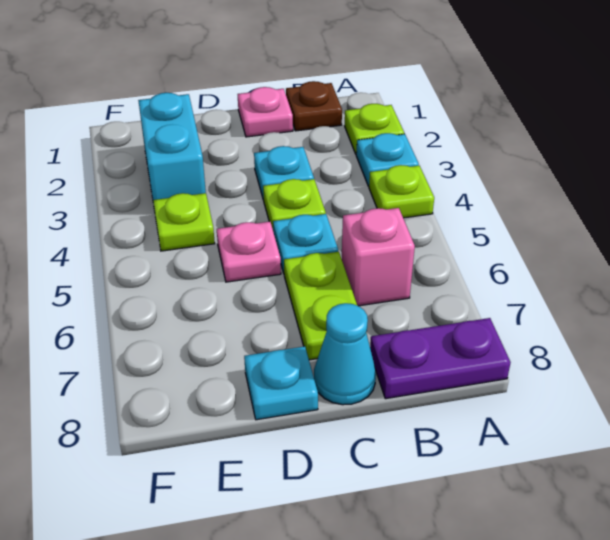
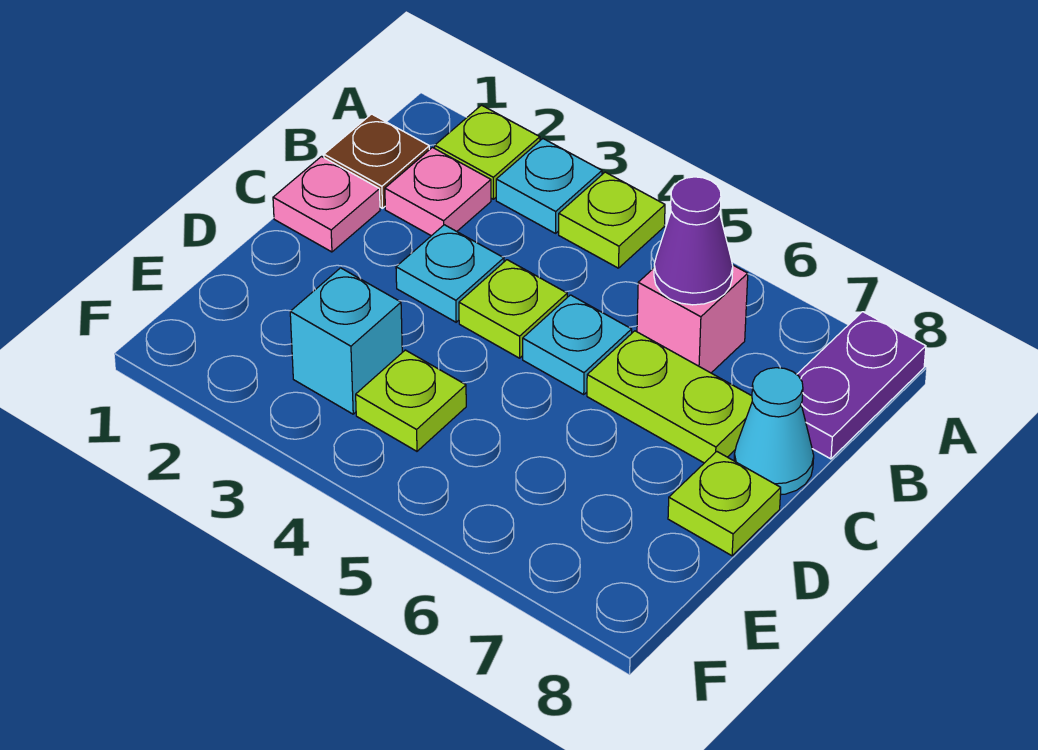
none -> purple cone B6 level 2
pink plate D5 level 1 -> pink plate B2 level 1
cyan plate D8 level 1 -> lime plate D8 level 1
cyan brick E2:E3 level 1 -> cyan brick E3 level 1

